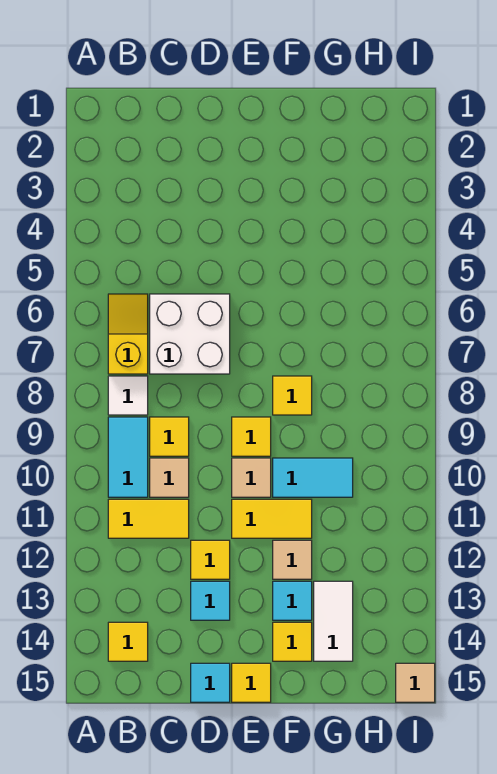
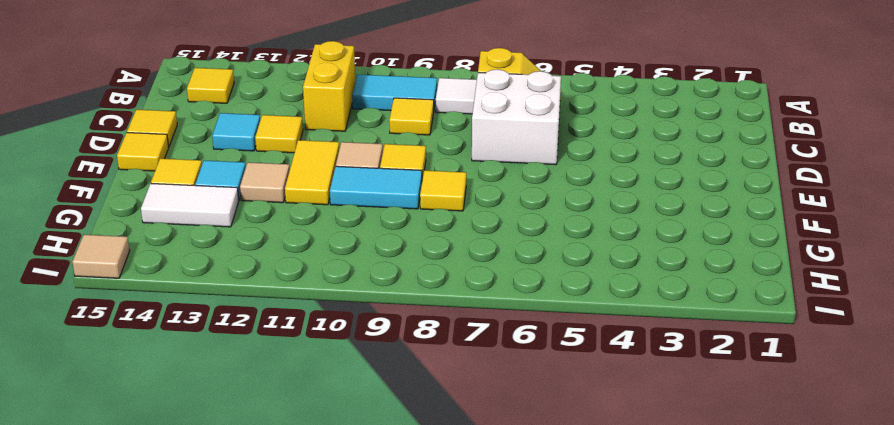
yellow tile B11:C11 level 1 -> yellow brick B11:C11 level 1
tan tile C10 level 1 -> none
cyan tile D15 level 1 -> yellow tile D15 level 1
cyan tile F10:G10 level 1 -> cyan tile F9:F10 level 1

